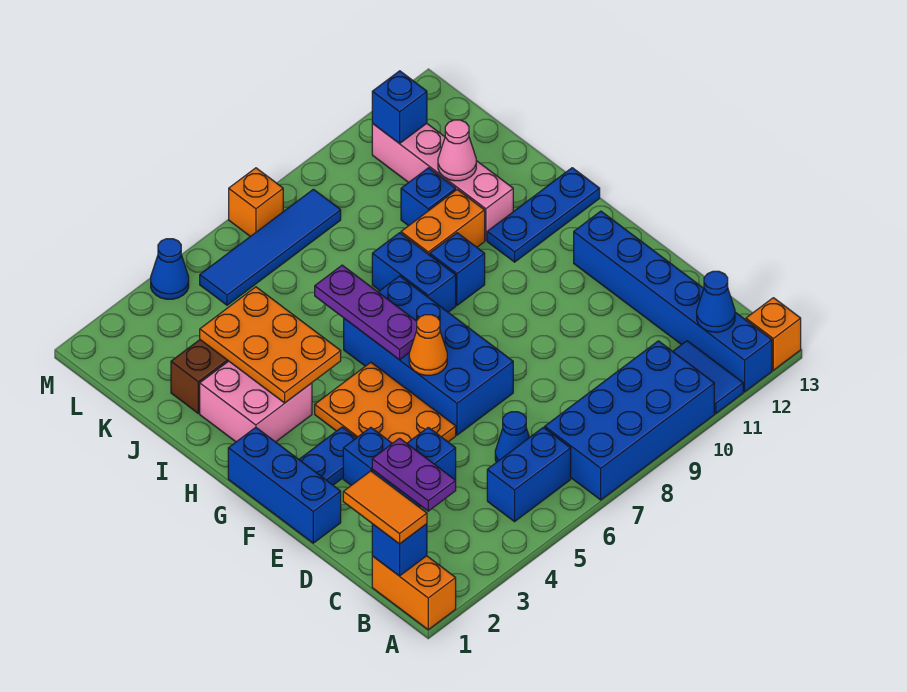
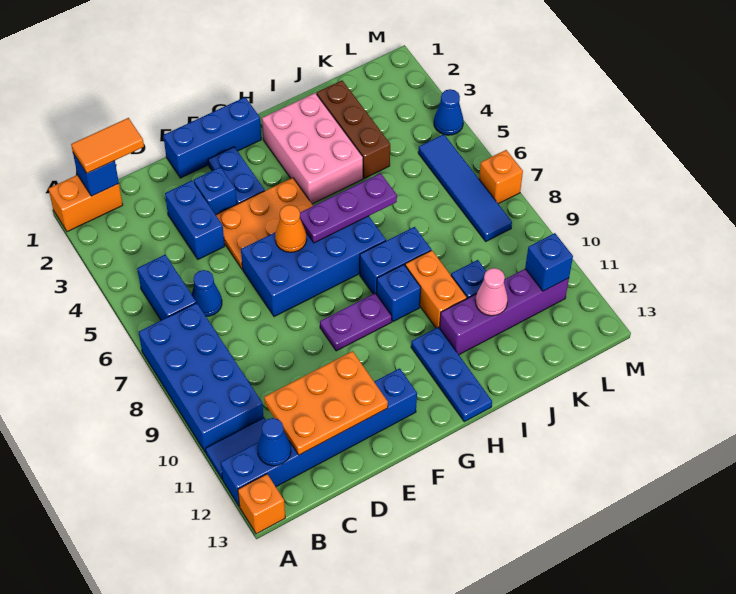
purple plate C3:D3 level 2 -> purple plate F9:G9 level 1
pink brick H2:I3 level 1 -> pink brick H2:I4 level 1
orange plate H3:J4 level 2 -> orange plate C11:E12 level 2
pink brick I11:L11 level 1 -> purple brick I11:L11 level 1

